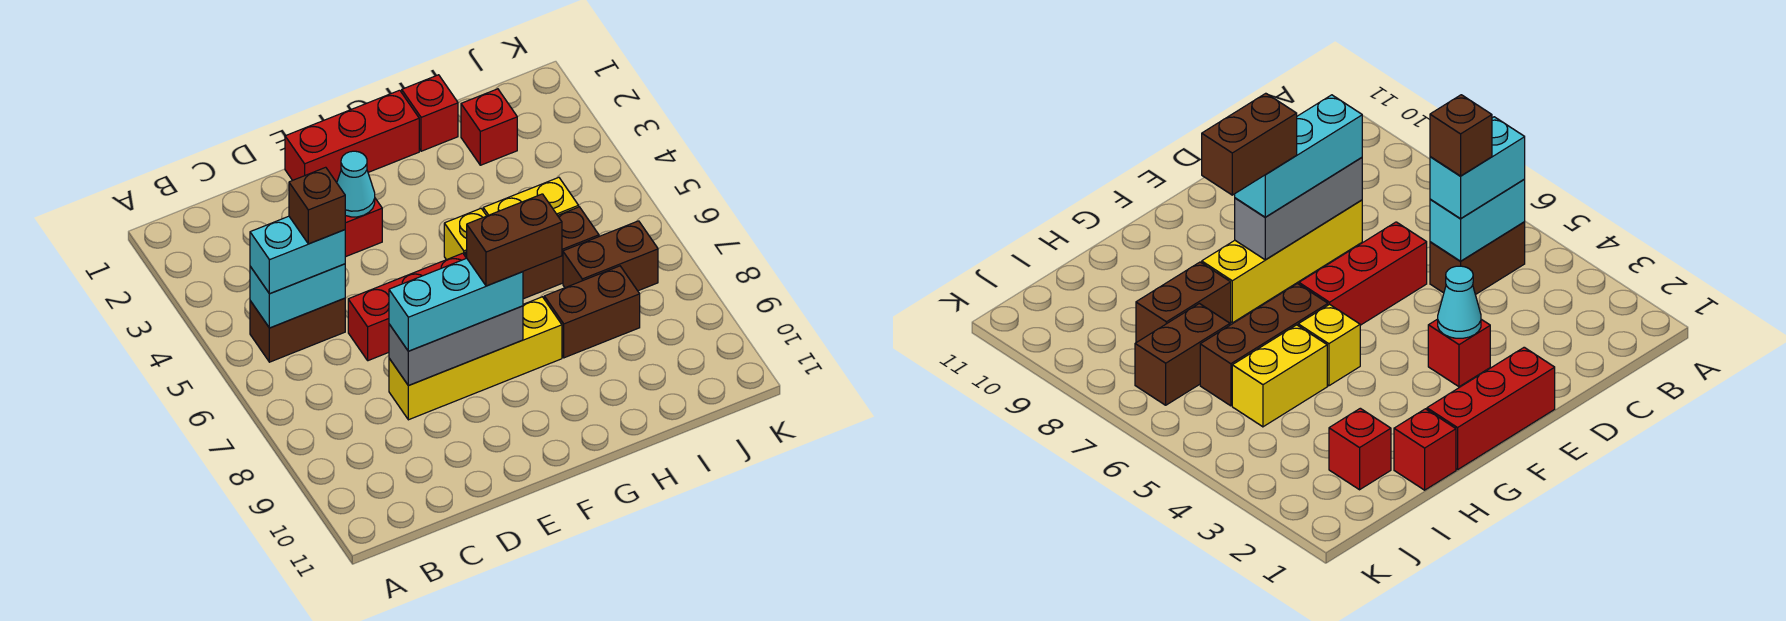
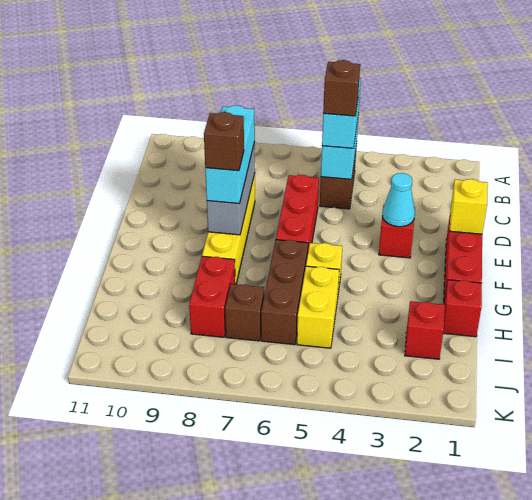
none -> yellow brick E1 level 2
brown brick F8:G8 level 4 -> brown brick F8 level 4
brown brick H8:I8 level 1 -> red brick H8:I8 level 1
brown brick I7:J7 level 1 -> brown brick I7 level 1

